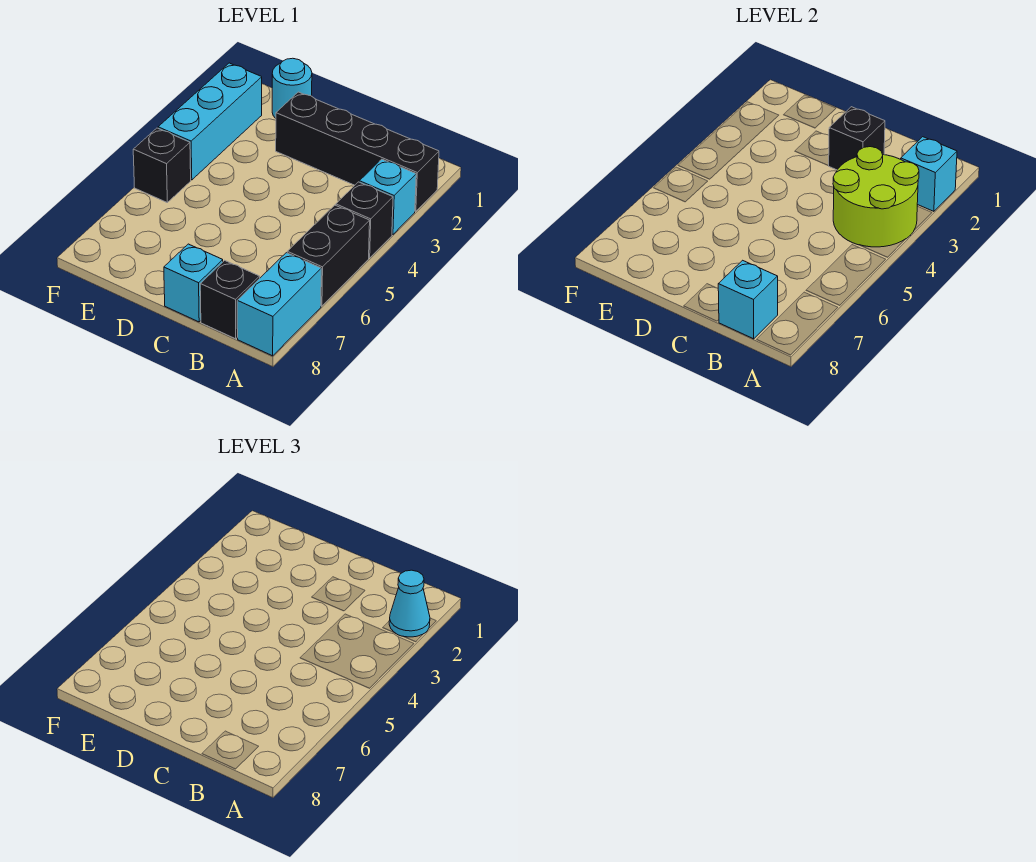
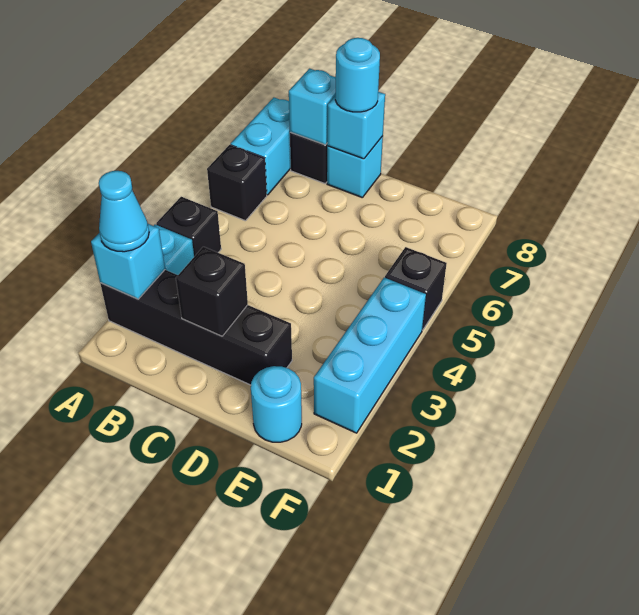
lime round brick A3:B4 level 2 -> none
black brick A5:A6 level 1 -> black brick A6 level 1
none -> cyan brick C8 level 2
none -> cyan round brick C8 level 3

